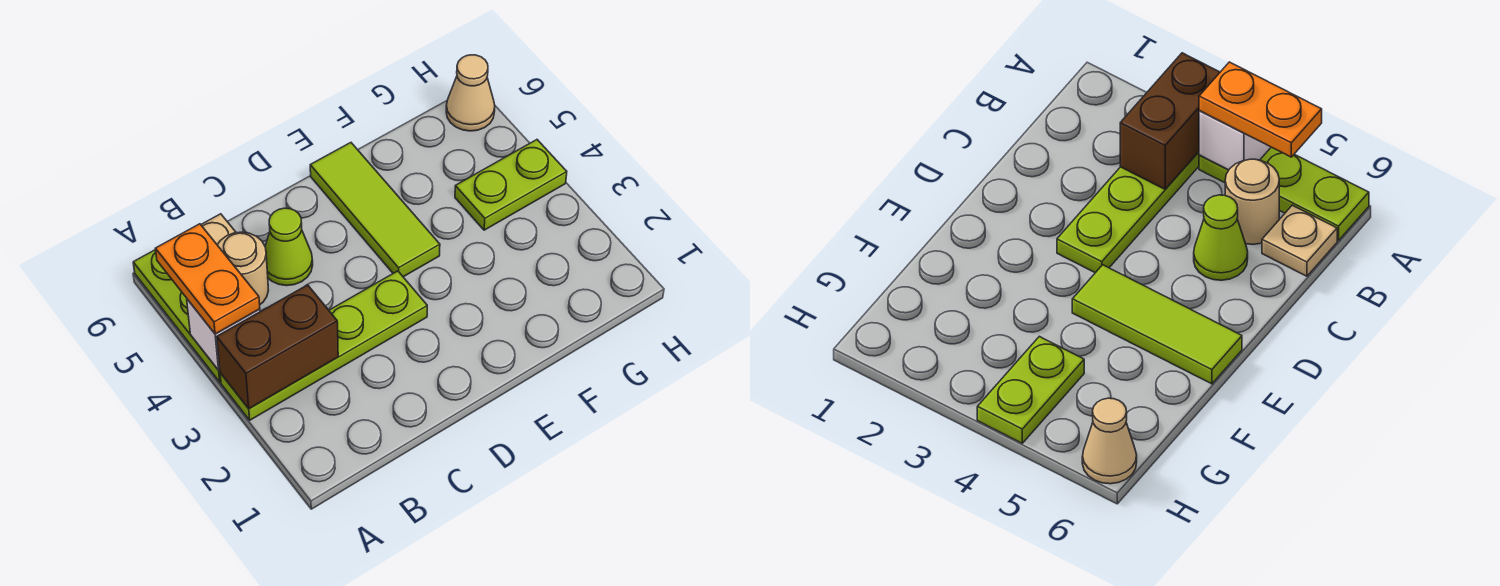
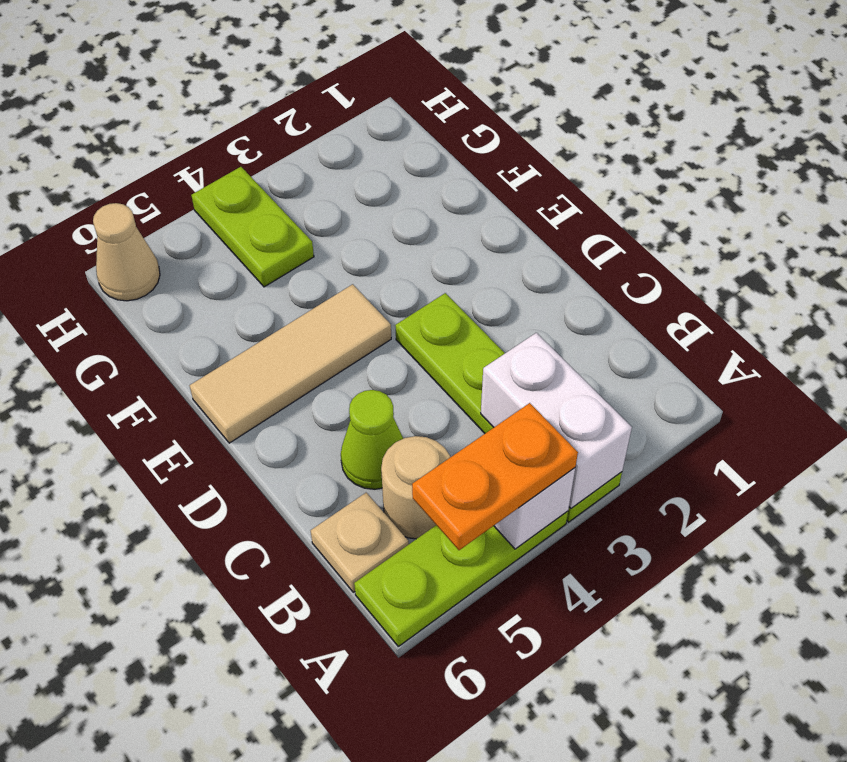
brown brick A3:B3 level 2 -> white brick A3:B3 level 2
lime tile E4:E6 level 1 -> tan tile E4:E6 level 1

